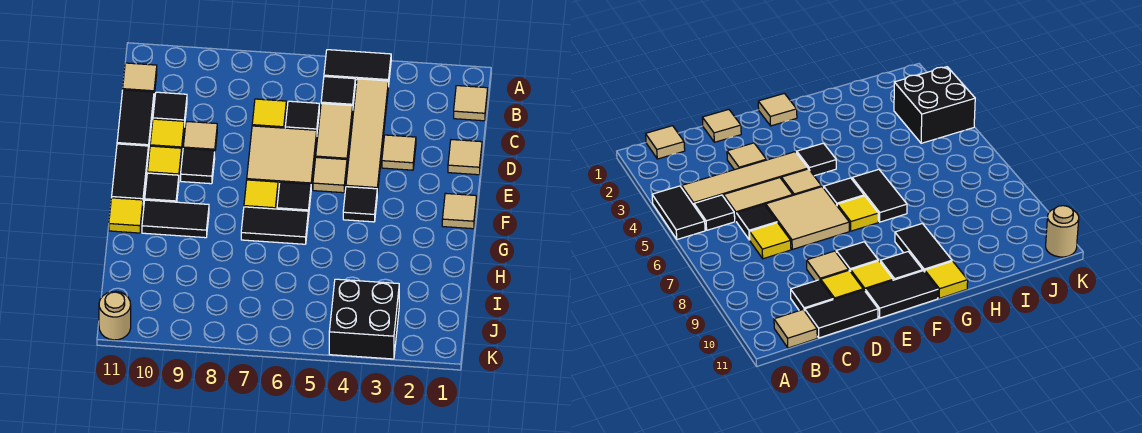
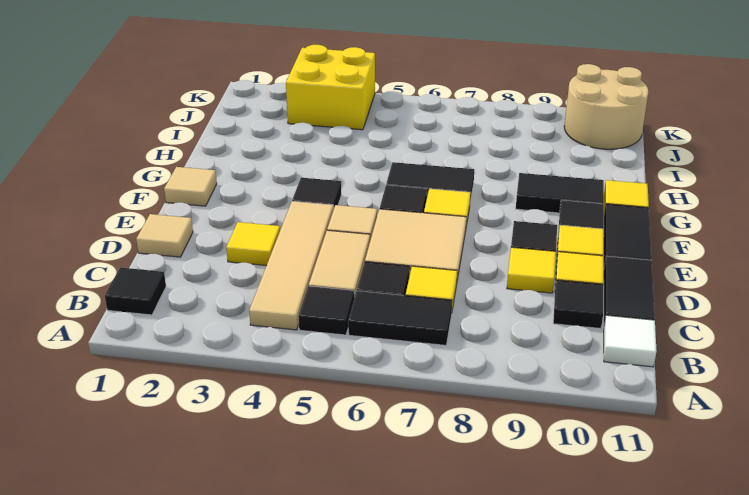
black tile A4:A5 level 1 -> black tile B6:B7 level 1
tan tile B1 level 1 -> black tile B1 level 1
tan tile B11 level 1 -> white tile B11 level 1
tan tile D3 level 1 -> yellow tile D3 level 1
tan tile D9 level 1 -> yellow tile D9 level 1
black brick J3:K4 level 1 -> yellow brick J3:K4 level 1
tan round brick K11 level 1 -> tan round brick J10:K11 level 1

